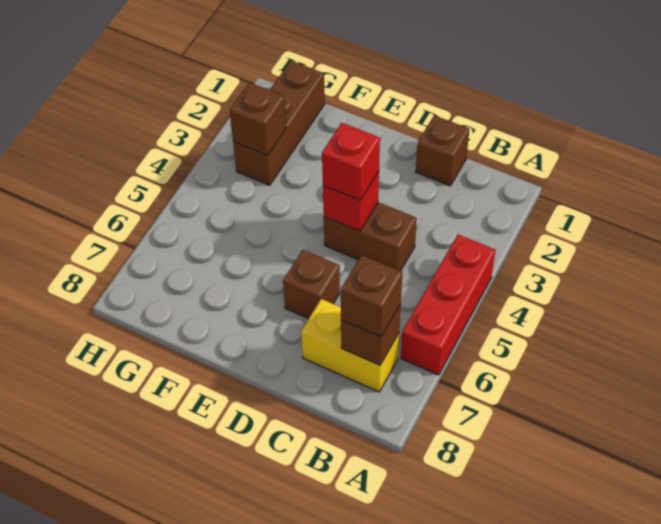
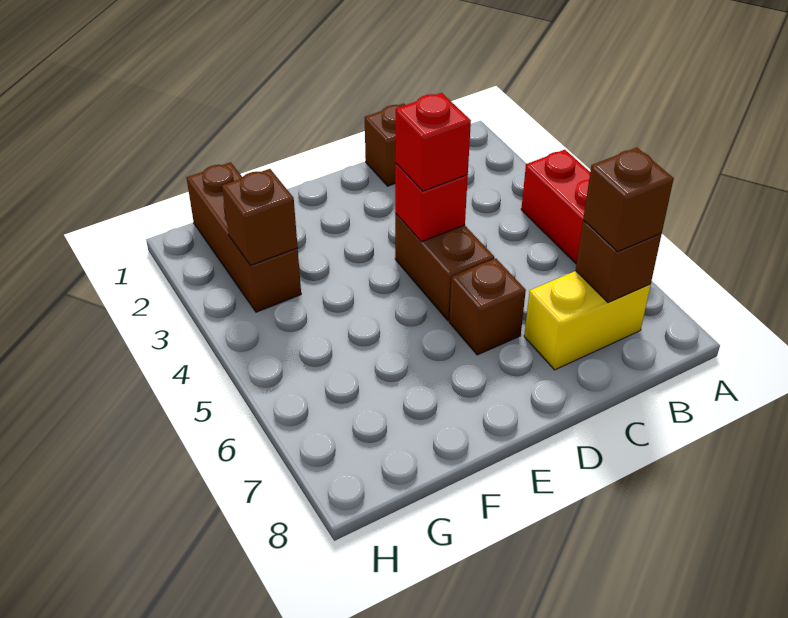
brown brick C4:D4 level 1 -> brown brick D4:D5 level 1

